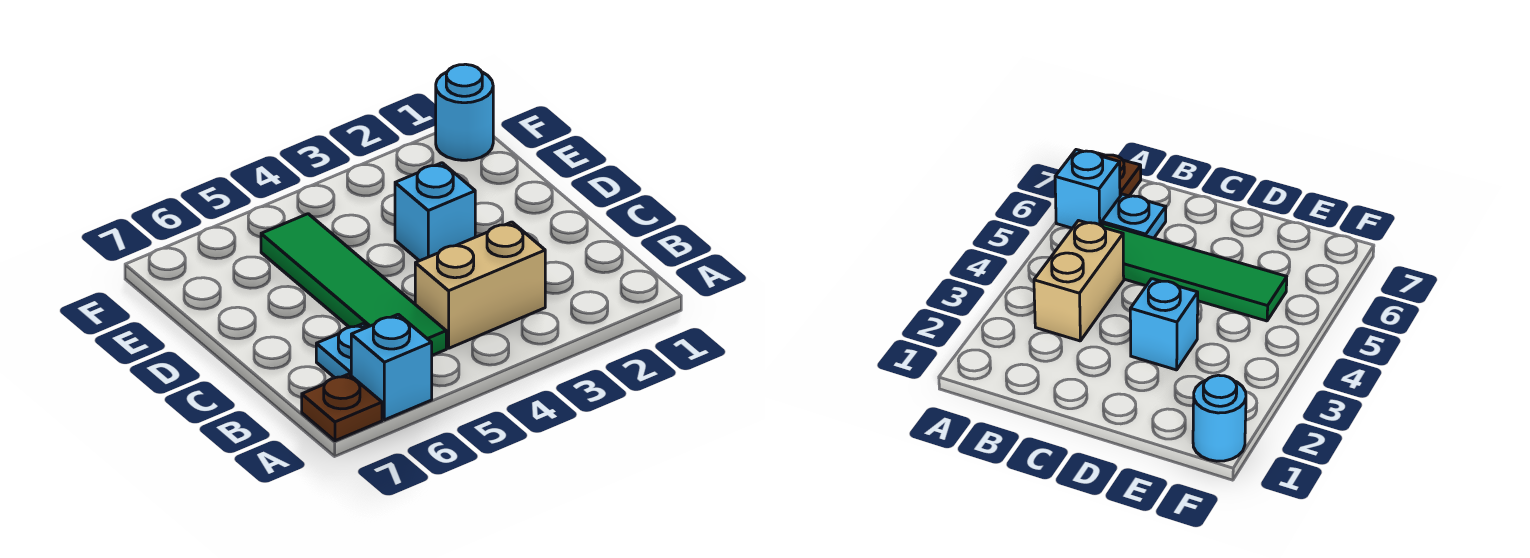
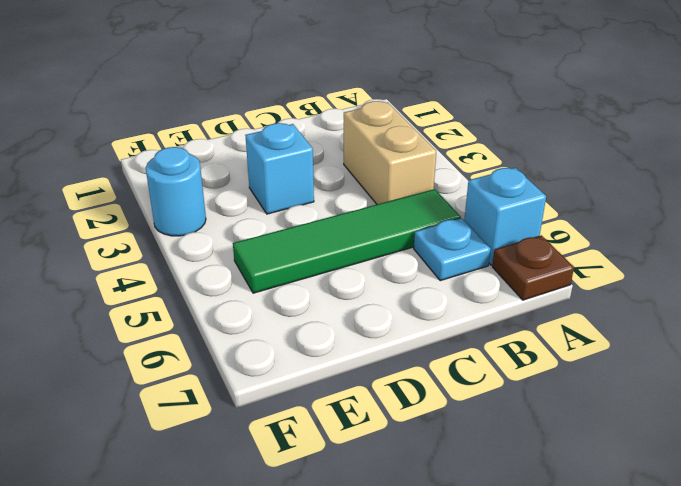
cyan round brick F1 level 1 -> cyan round brick F3 level 1

